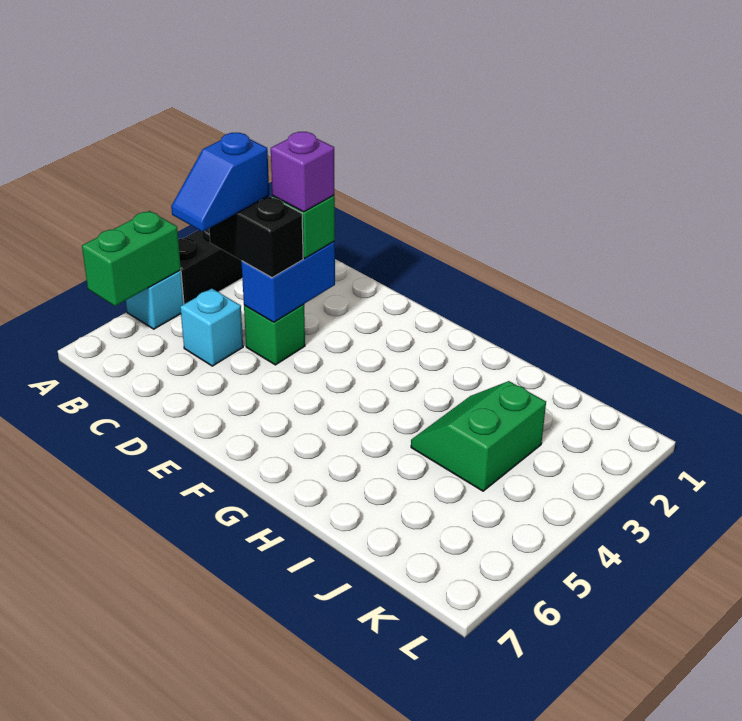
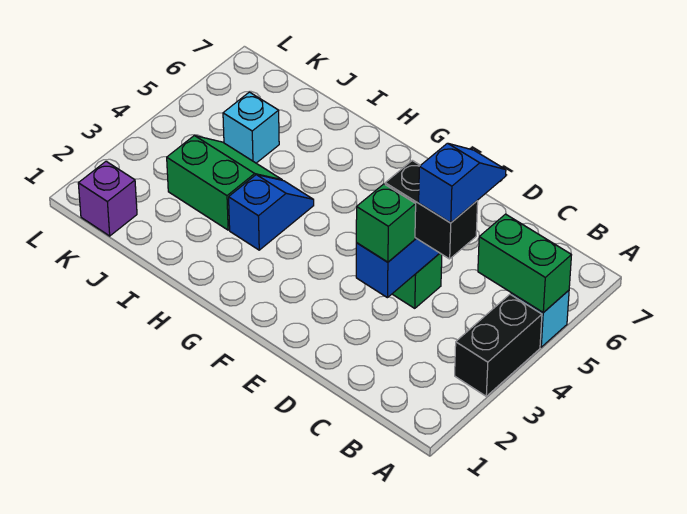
green brick A5:A6 level 2 -> green brick A5:B5 level 2
cyan brick C5 level 1 -> cyan brick J5 level 1
purple brick D3 level 4 -> purple brick K1 level 1
none -> blue slope H3:H4 level 1 top 3
green slope I3:J4 level 1 top J -> green slope I3:J4 level 1 top 3

